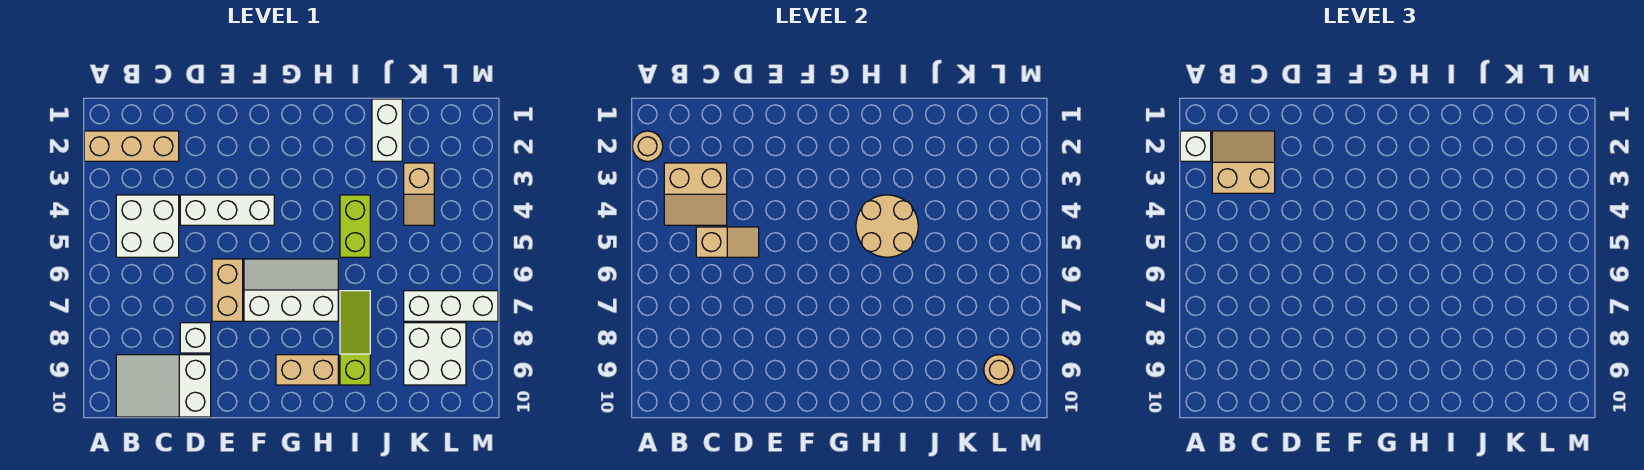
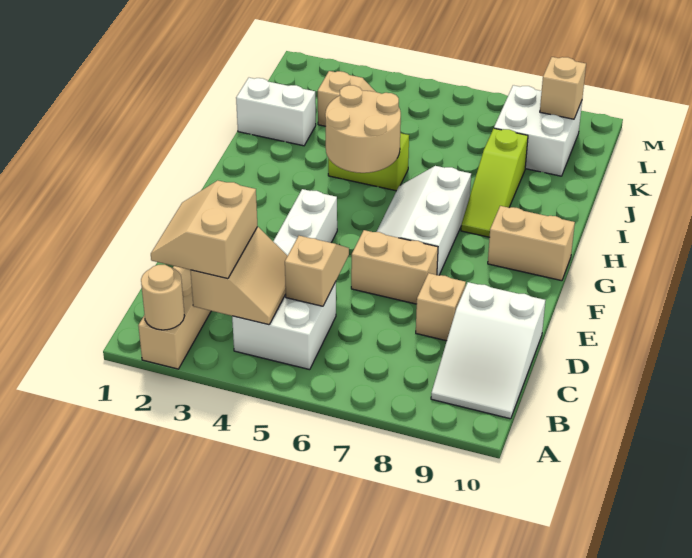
white brick A2 level 3 -> none
white brick D8 level 1 -> tan brick D8 level 1
tan brick G9:H9 level 1 -> tan brick G9:G10 level 1
lime slope I7:I9 level 1 top 9 -> lime slope H8:J8 level 1 top J
white brick K7:M7 level 1 -> none
tan round brick L9 level 2 -> tan brick L9 level 2

